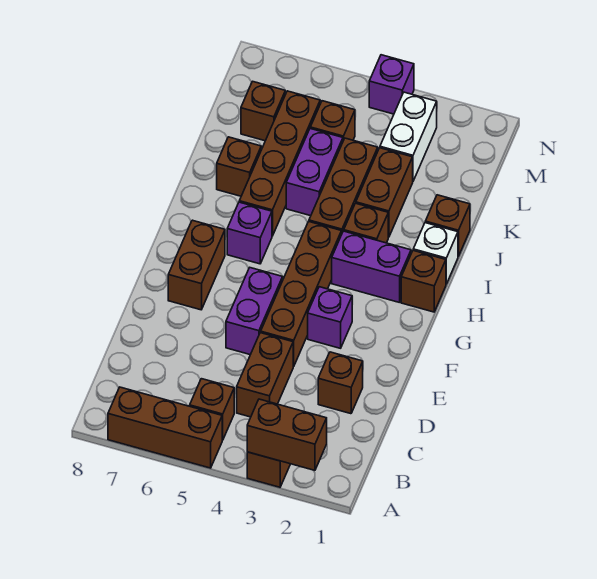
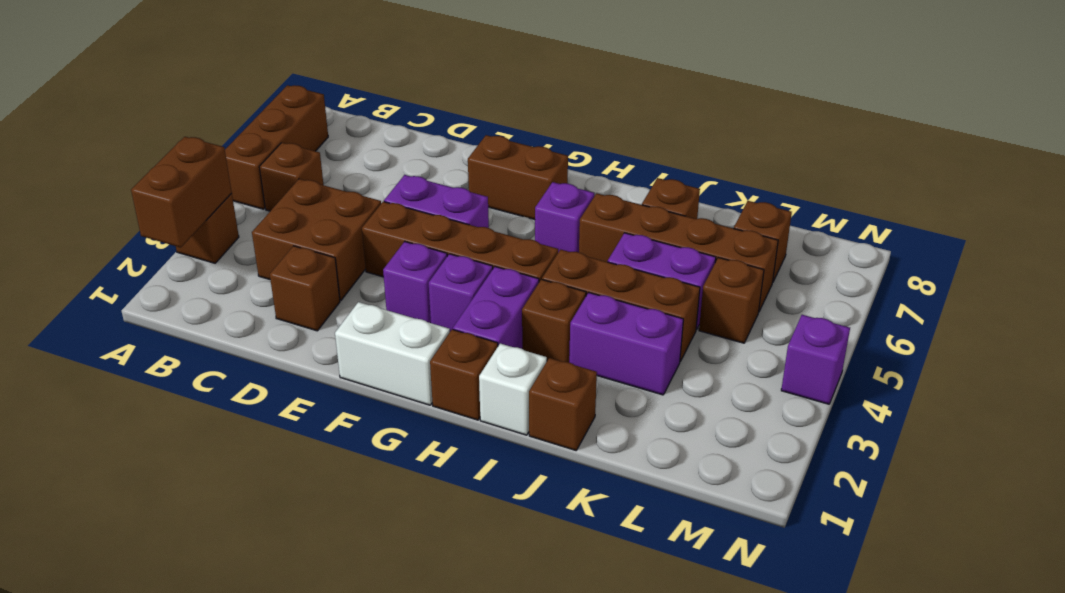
brown brick C4:D4 level 1 -> brown brick C3:D4 level 1
none -> purple brick G3 level 1
brown brick J3:K3 level 1 -> purple brick J3:K3 level 1
white brick L3:M3 level 1 -> white brick F1:G1 level 1

